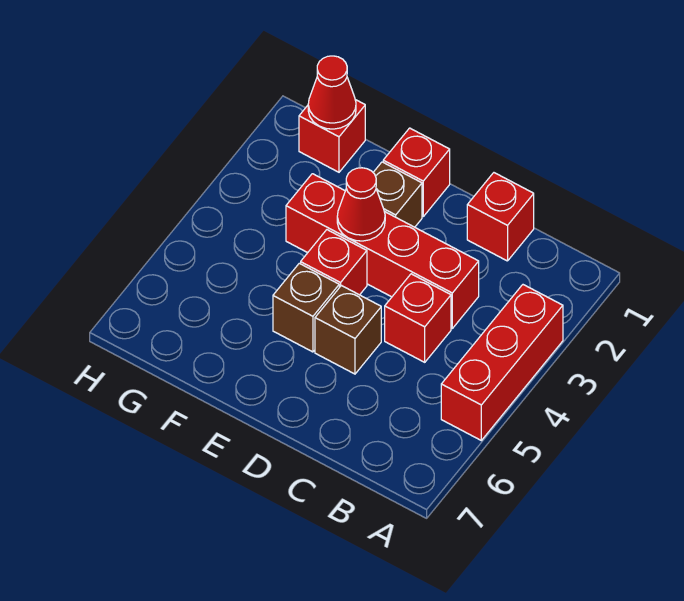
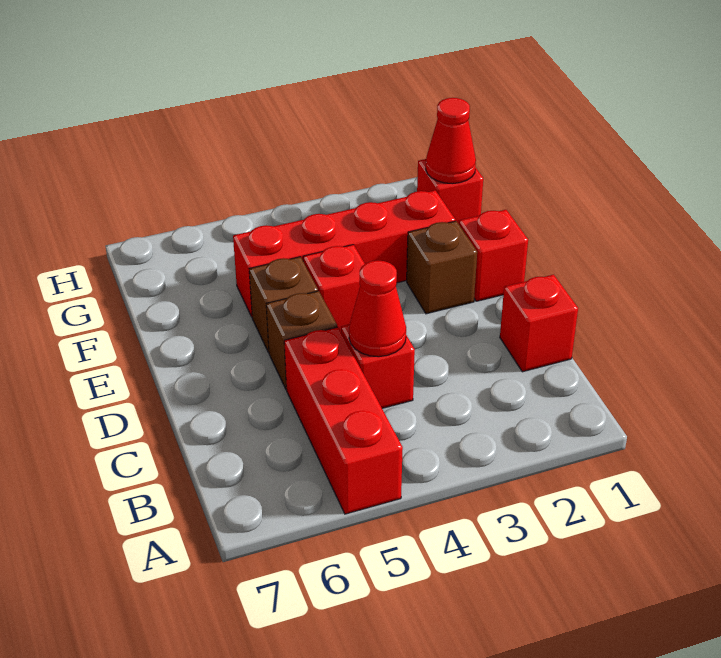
red brick A3:A5 level 1 -> red brick A5:C5 level 1
red brick C3:F3 level 1 -> red brick F2:F5 level 1
red cone E3 level 2 -> red cone C4 level 2

